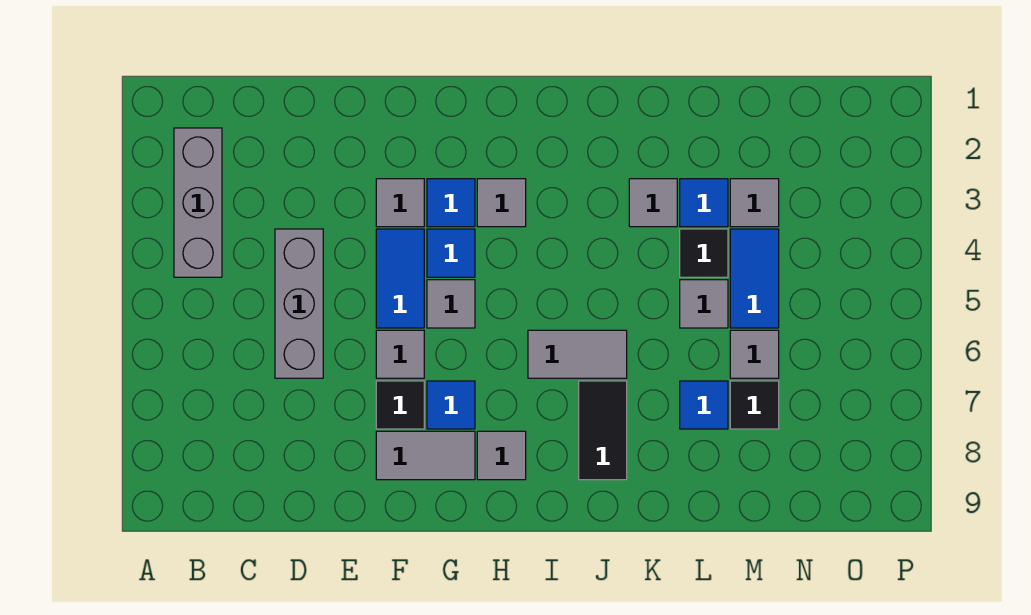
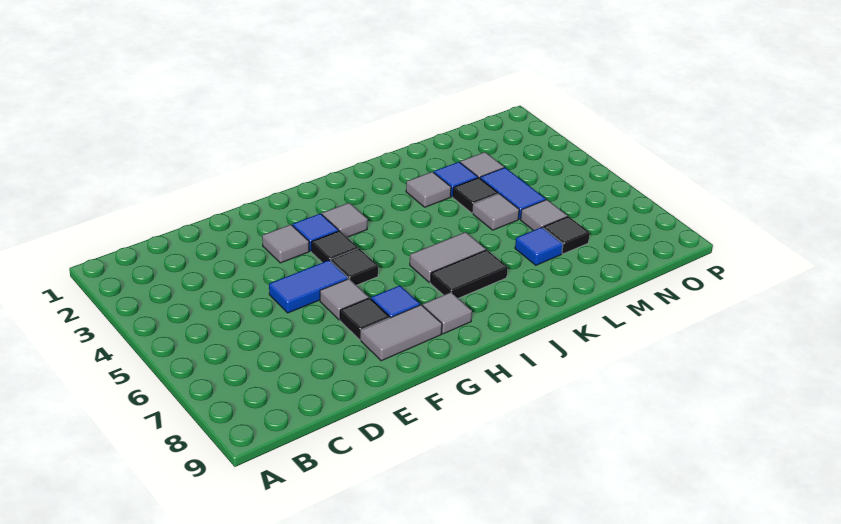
grey brick B2:B4 level 1 -> none
grey brick D4:D6 level 1 -> none
blue tile F4:F5 level 1 -> blue tile E5:F5 level 1
blue tile G4 level 1 -> black tile G4 level 1
grey tile G5 level 1 -> black tile G5 level 1
black tile J7:J8 level 1 -> black tile I7:J7 level 1

